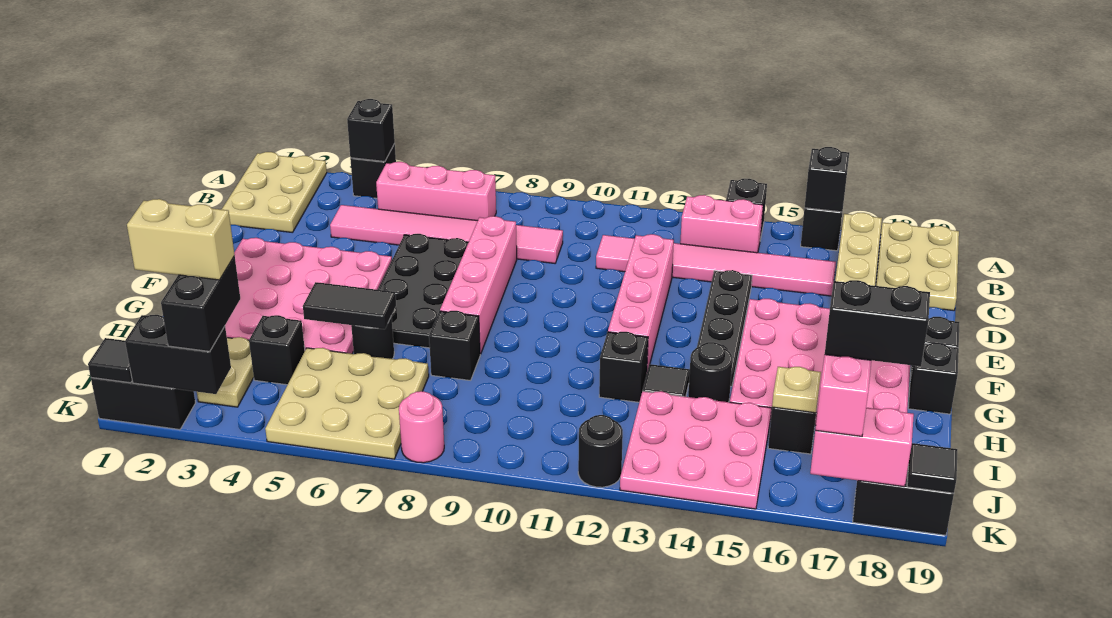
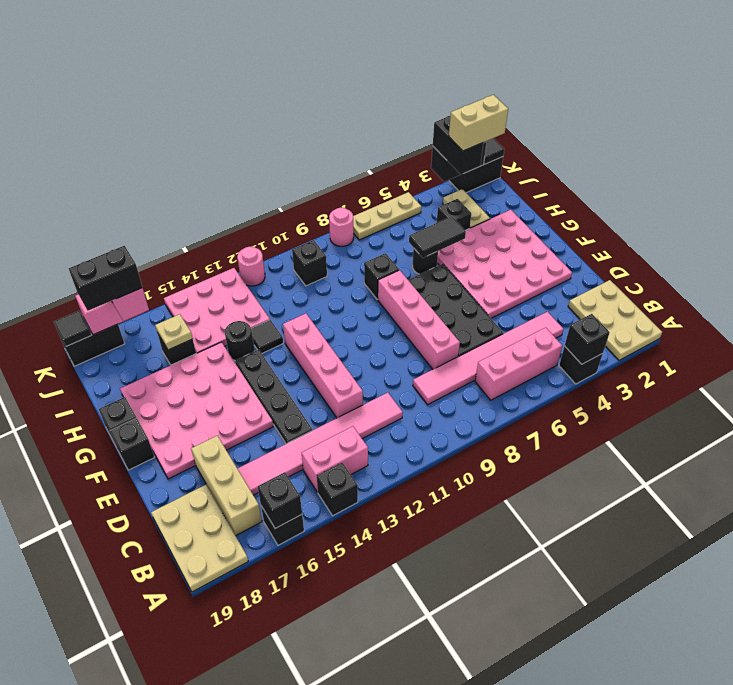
black brick H12 level 1 -> black brick J10 level 1
tan plate I5:K7 level 1 -> tan plate K5:K7 level 1
black round brick K12 level 1 -> pink round brick K12 level 1

